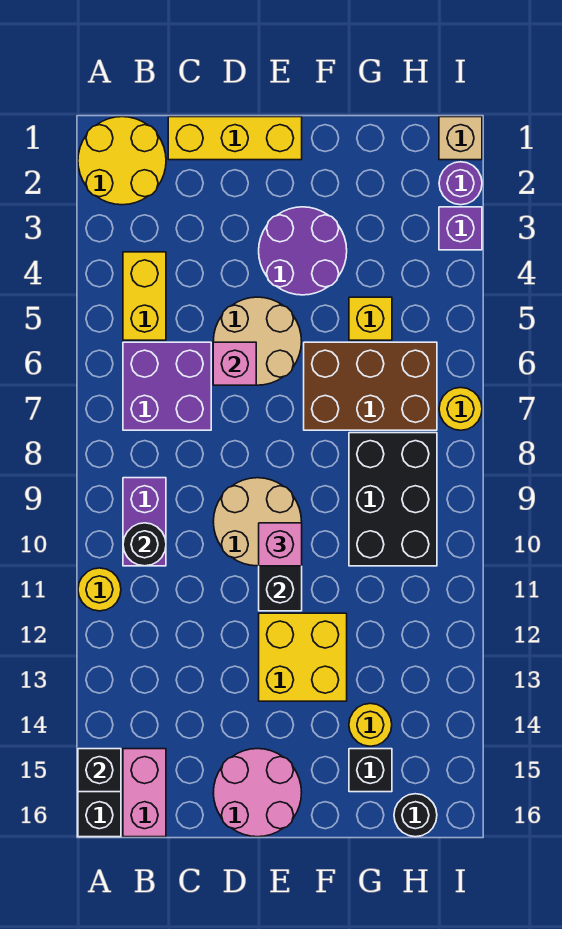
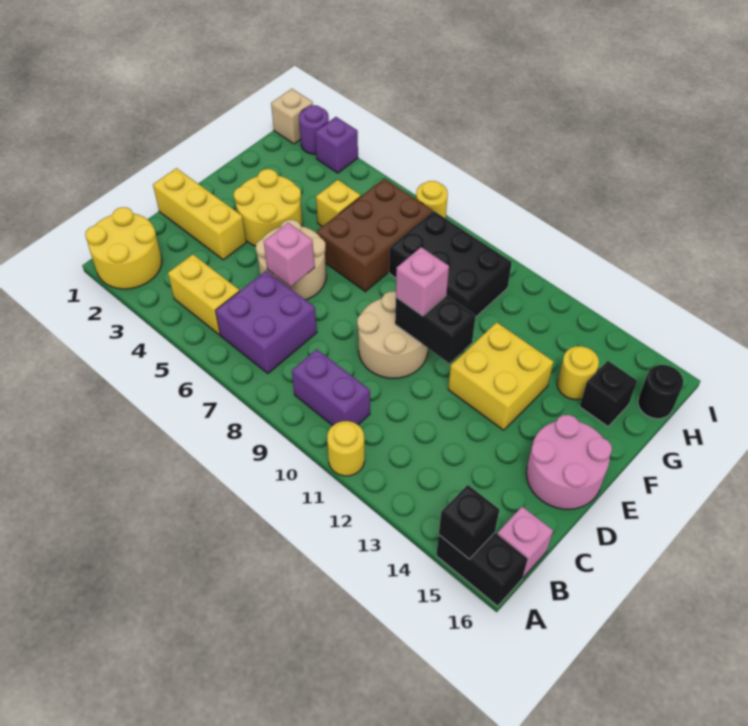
black round brick B10 level 2 -> none
pink brick B15:B16 level 1 -> pink brick B16 level 1
yellow brick C1:E1 level 1 -> yellow brick D1:D3 level 1
purple round brick E3:F4 level 1 -> yellow round brick E3:F4 level 1

